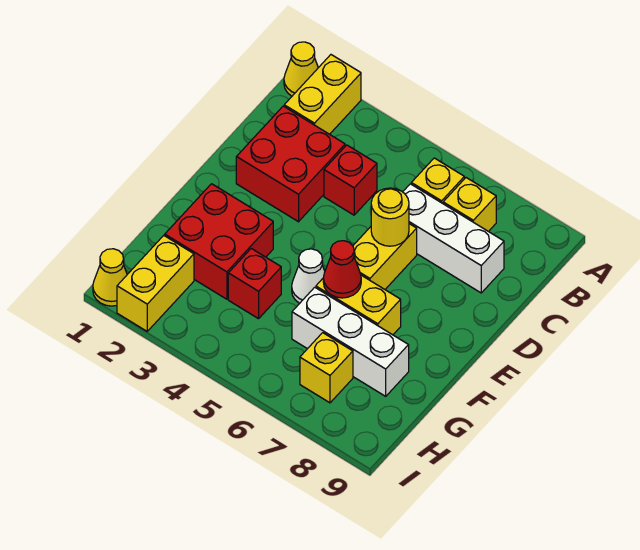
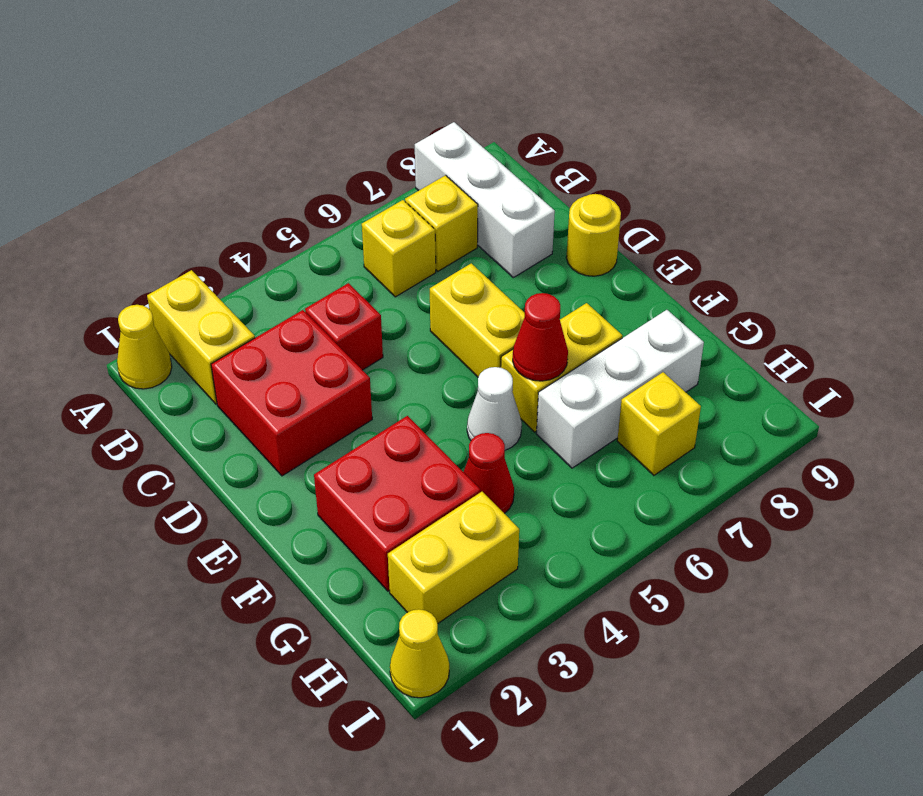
white brick C6:C8 level 1 -> white brick A8:C8 level 1
yellow round brick D6 level 2 -> yellow round brick D9 level 1
red brick G4 level 1 -> red cone G4 level 1
yellow brick H2:I2 level 1 -> yellow brick H2:H3 level 1

